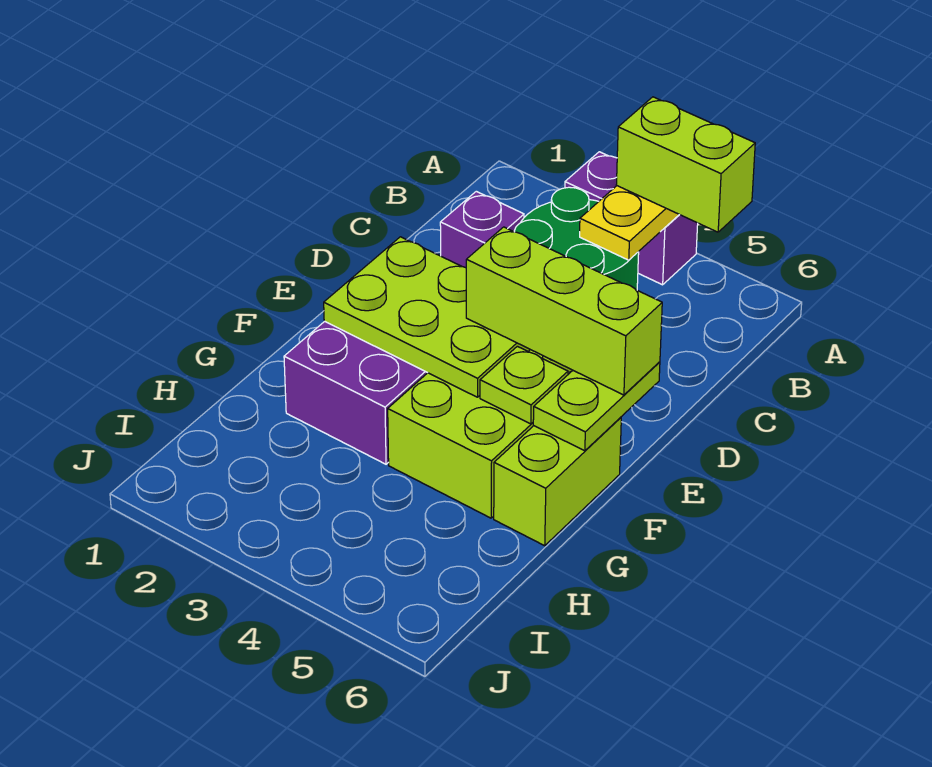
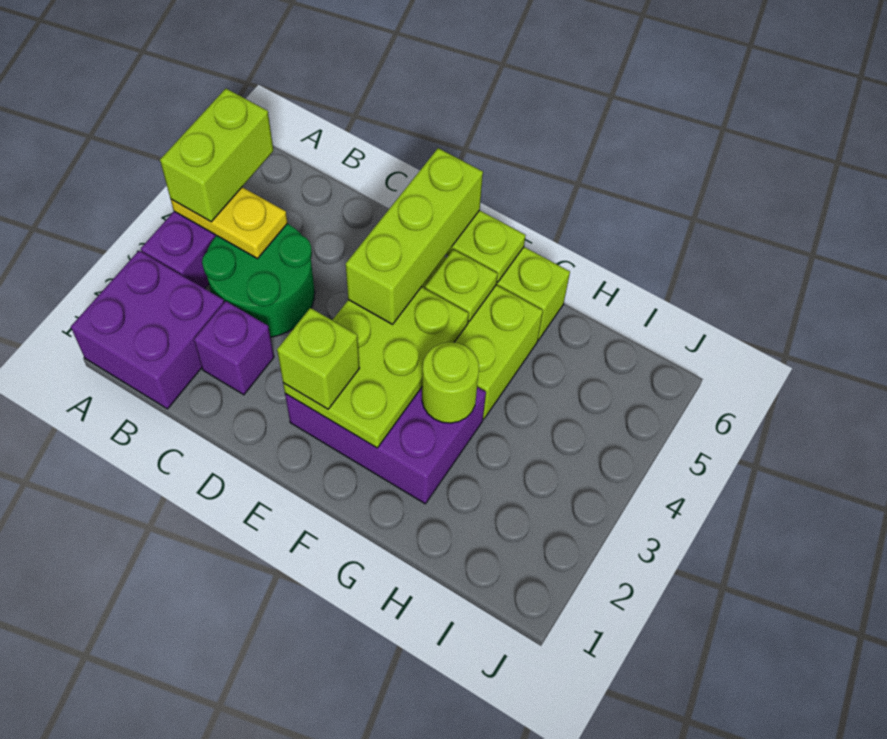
none -> purple brick A1:B2 level 1
none -> lime brick E2 level 3
none -> lime round brick G3 level 2

